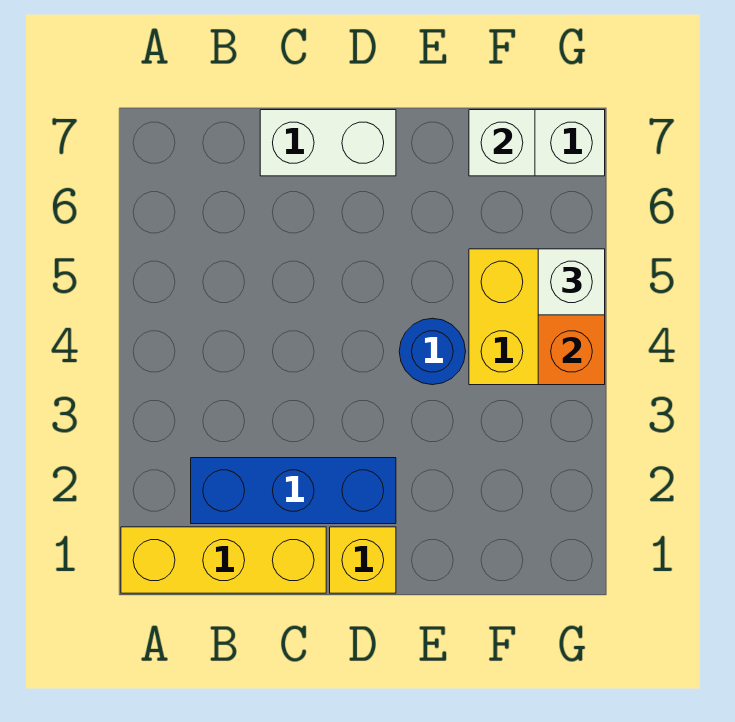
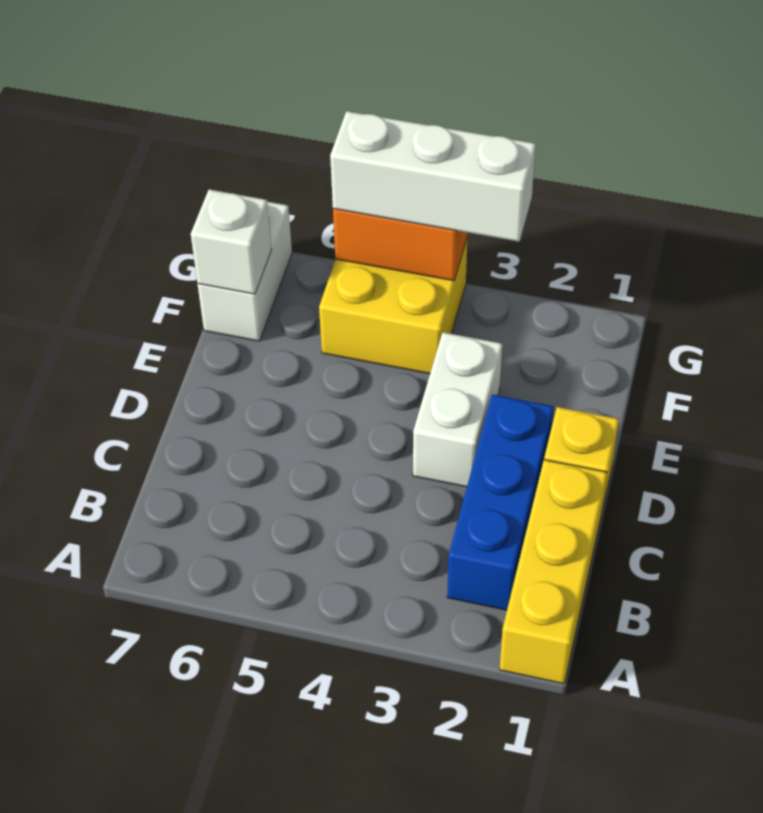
white brick C7:D7 level 1 -> white brick D3:E3 level 1
blue round brick E4 level 1 -> none
white brick G5 level 3 -> white brick G3:G5 level 3

